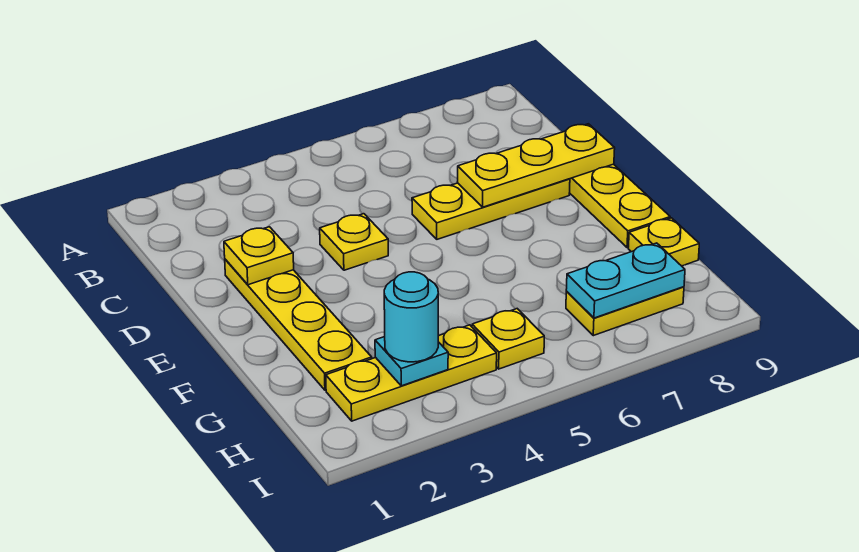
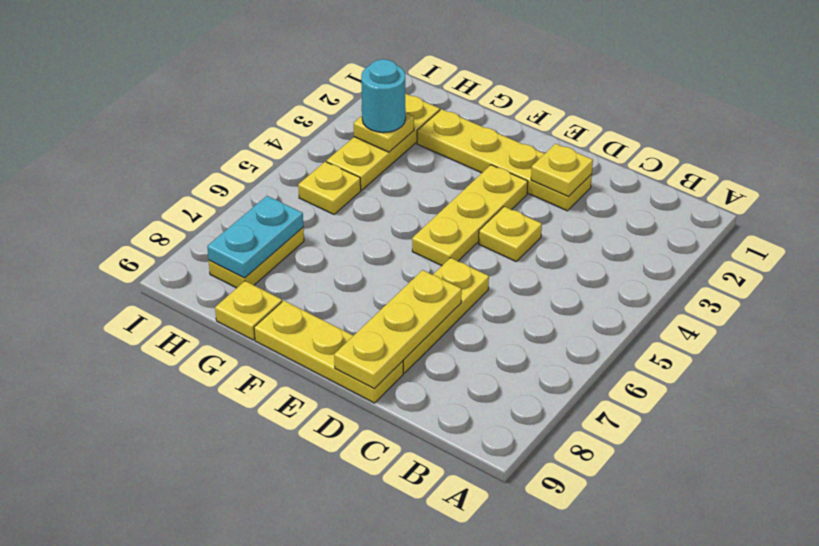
none -> yellow plate E3:E5 level 1
cyan plate H3 level 2 -> yellow plate H3 level 2

